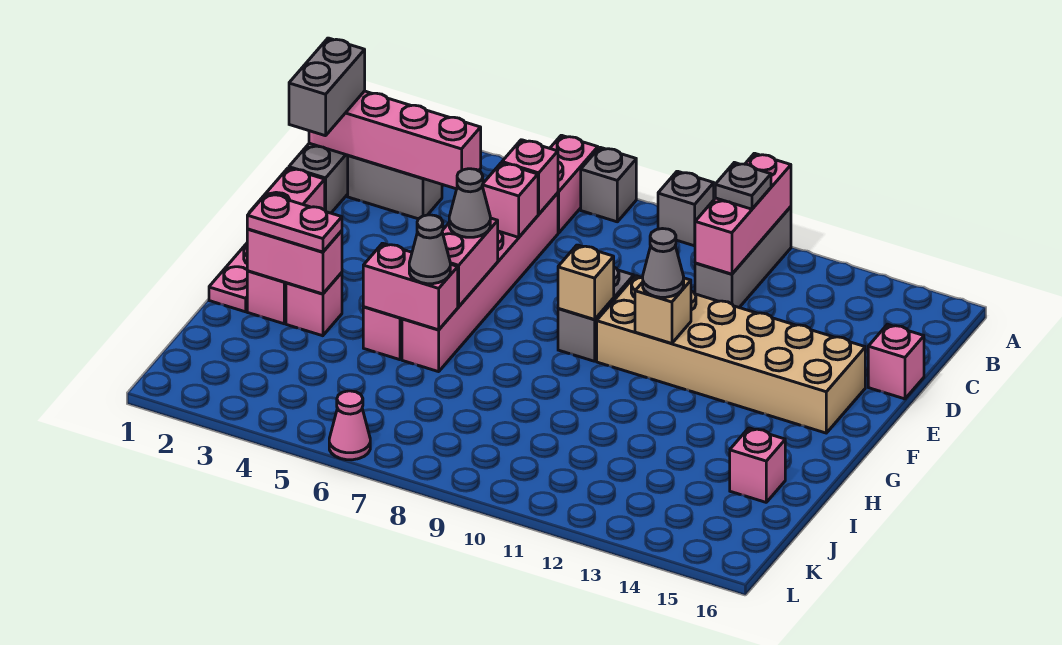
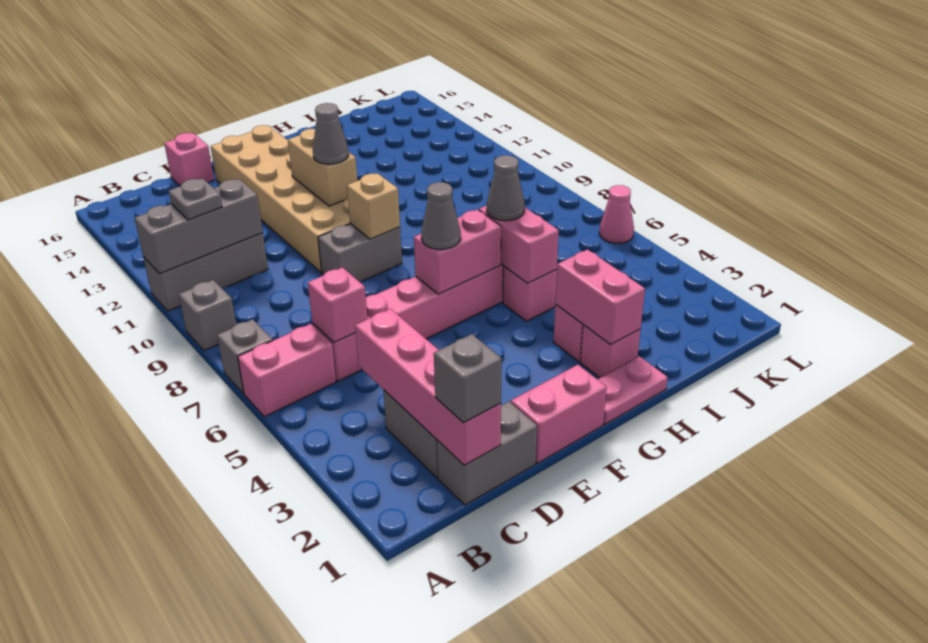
pink brick A11:C11 level 2 -> grey brick A11:C11 level 2
grey brick C1:D1 level 3 -> grey brick C1 level 3
pink brick D6 level 2 -> none
tan brick F11 level 2 -> tan brick F11:F12 level 2
pink plate H2:H3 level 3 -> none
pink brick I15 level 1 -> none

